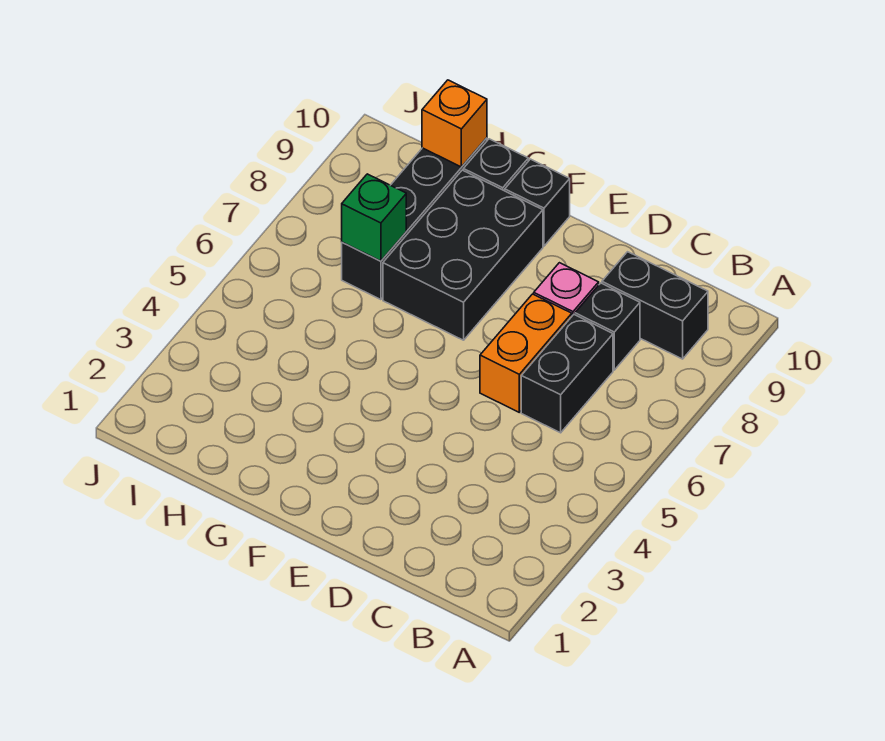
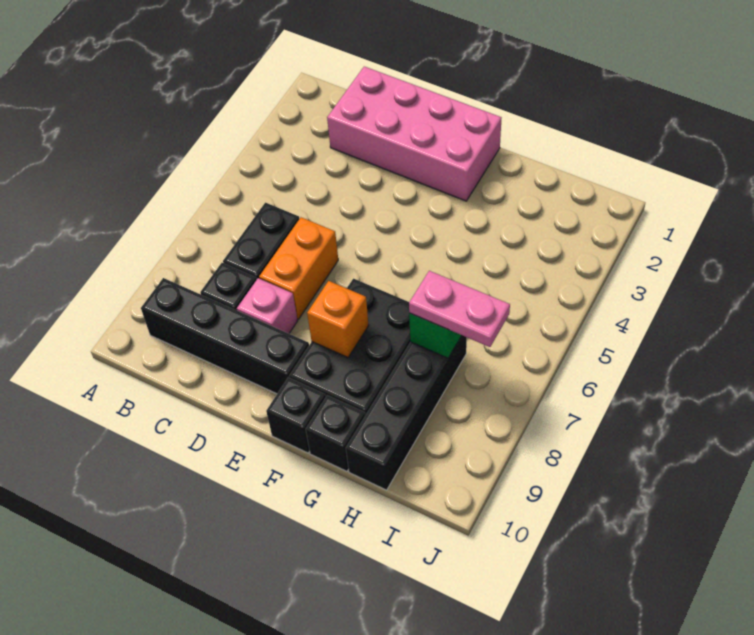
black brick B9:C9 level 1 -> black brick B9:E9 level 1
none -> pink brick C1:F2 level 1
none -> pink plate H7:I7 level 3
orange brick H10 level 2 -> orange brick F8 level 2

